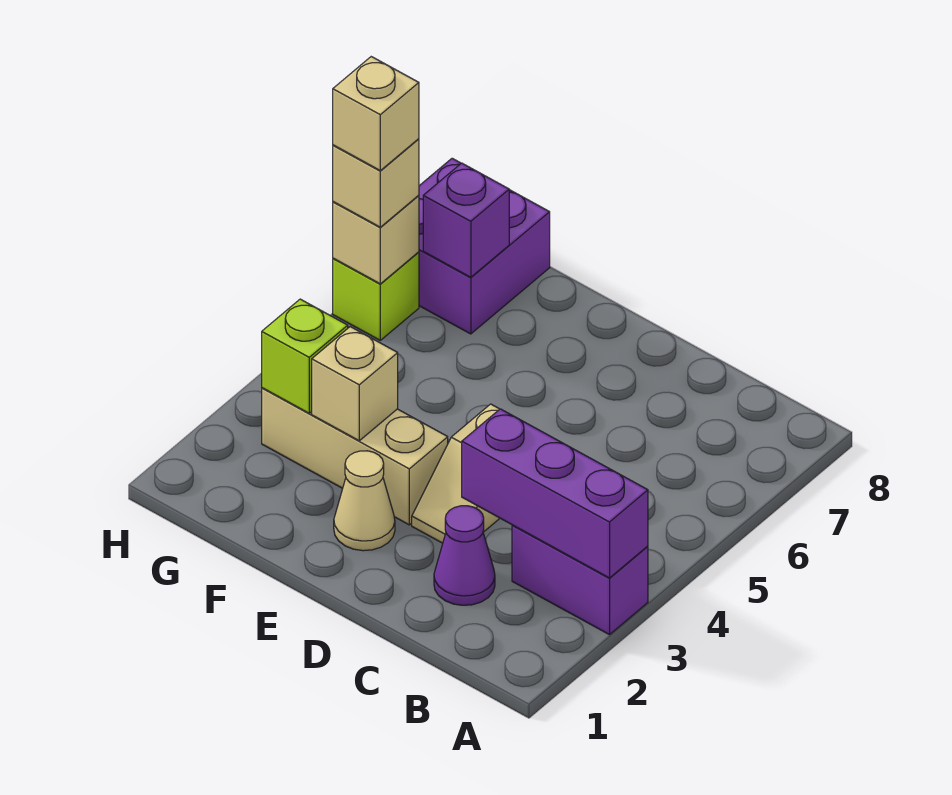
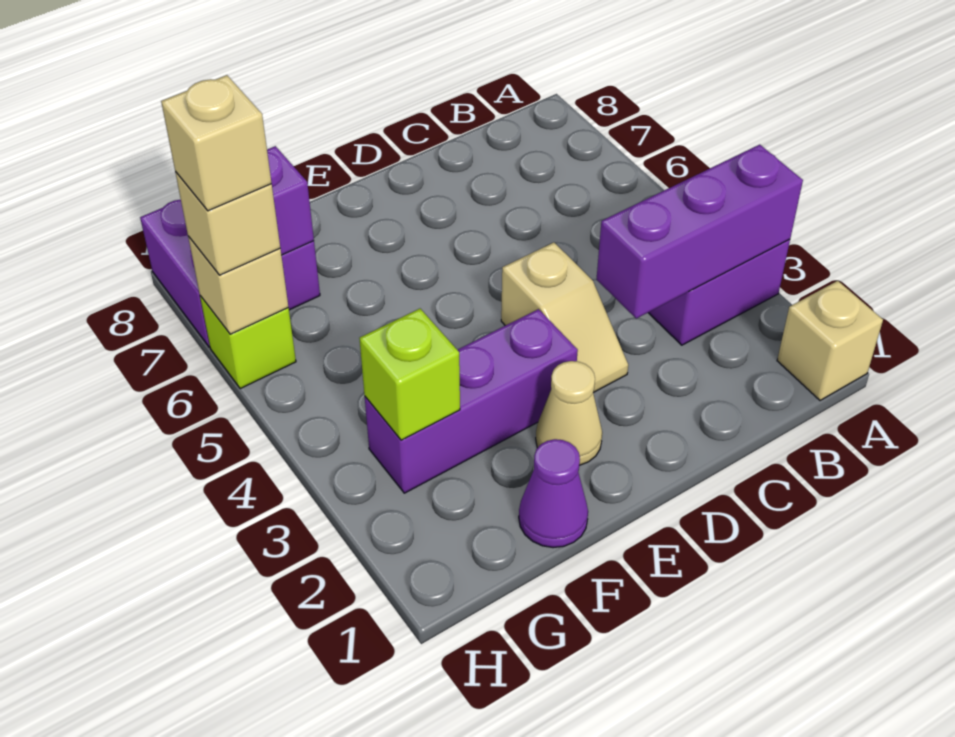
purple cone C2 level 1 -> purple cone F1 level 1
tan brick E3:G3 level 1 -> purple brick E3:G3 level 1
tan brick F3 level 2 -> tan brick A1 level 1

